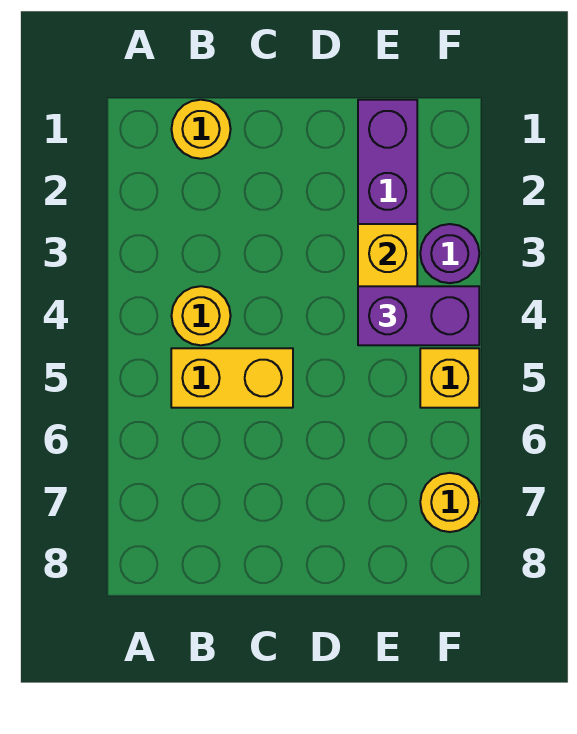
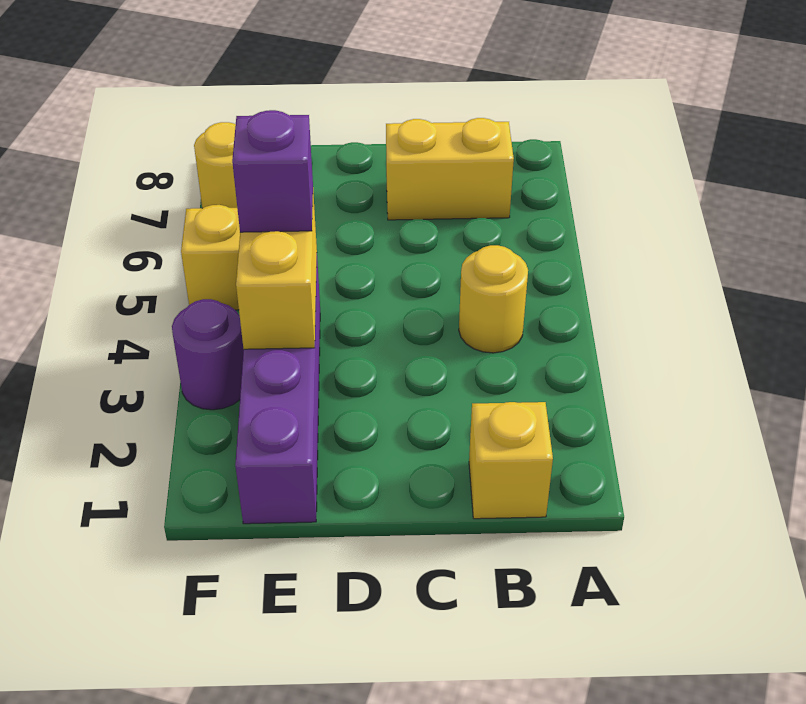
yellow round brick B1 level 1 -> yellow brick B1 level 1
yellow brick B5:C5 level 1 -> yellow brick B7:C7 level 1
purple brick E4:F4 level 3 -> purple brick E4 level 3

